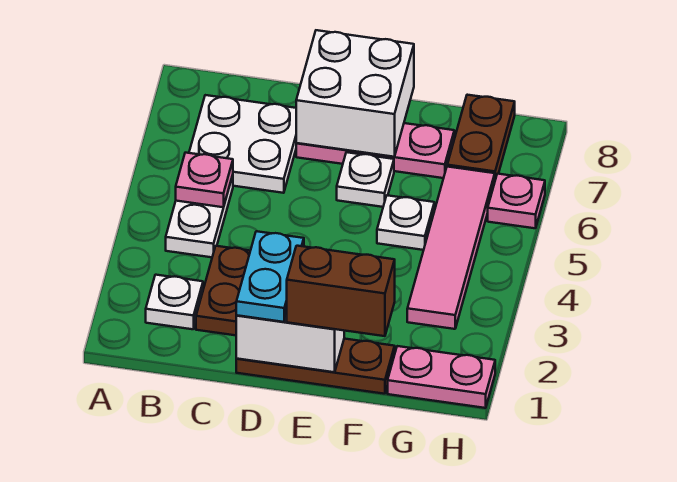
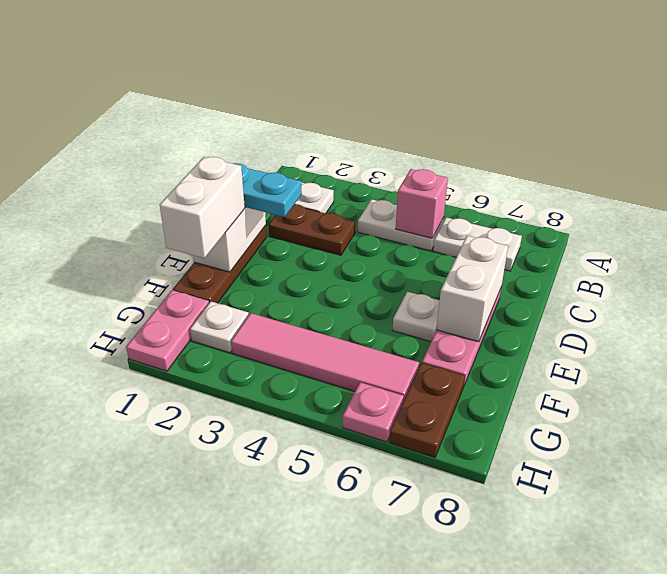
pink plate B5 level 2 -> pink brick B5 level 2
white plate B6:C7 level 1 -> white plate B6:B7 level 1
white brick D7:E8 level 2 -> white brick D7:E7 level 2
brown brick E1:F1 level 3 -> white brick E1:F1 level 3
white plate F5 level 1 -> white plate G2 level 1
brown plate G7:G8 level 1 -> brown plate G7:H7 level 1

